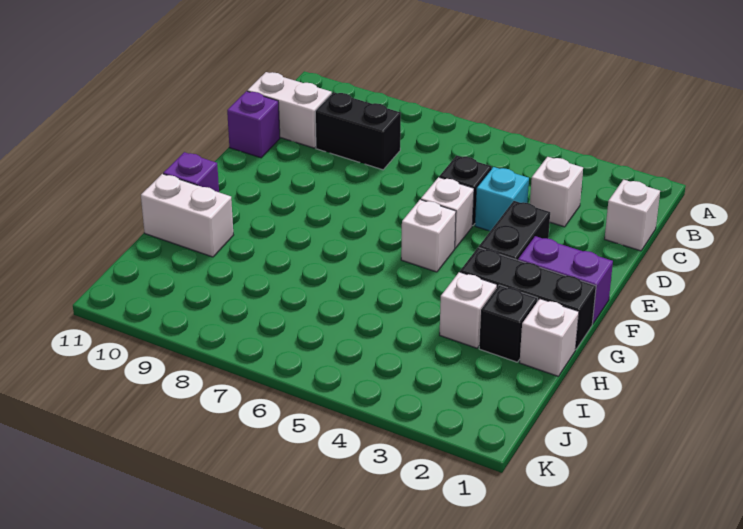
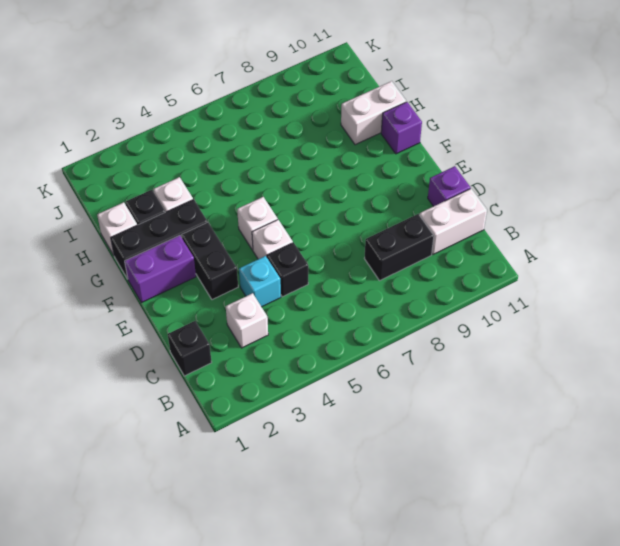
white brick C1 level 1 -> black brick C1 level 1

